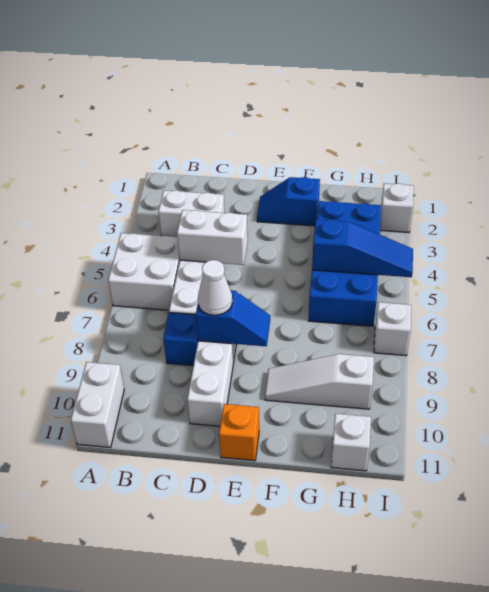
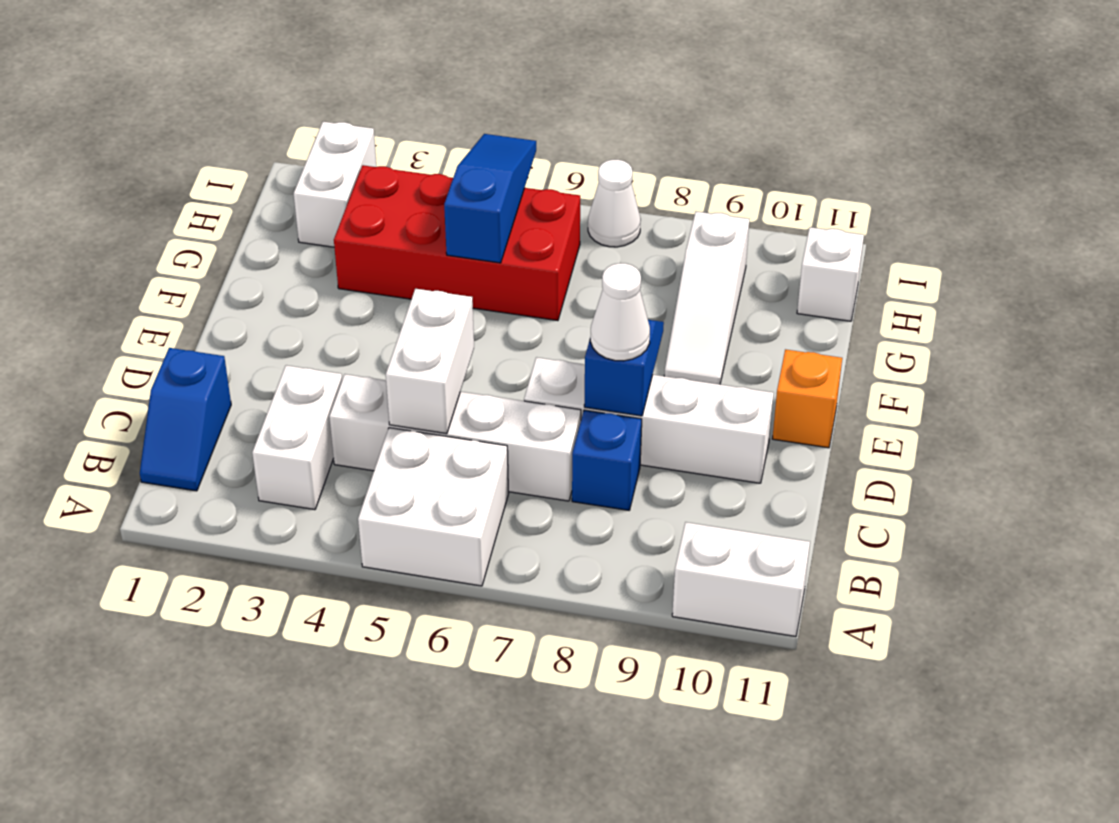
blue slope E2:F2 level 1 top F -> blue slope B1:C1 level 1 top C
blue brick G3:H6 level 1 -> red brick G3:H6 level 1
white brick I2 level 1 -> white brick H2:I2 level 1
white brick I7 level 1 -> white cone I7 level 1

